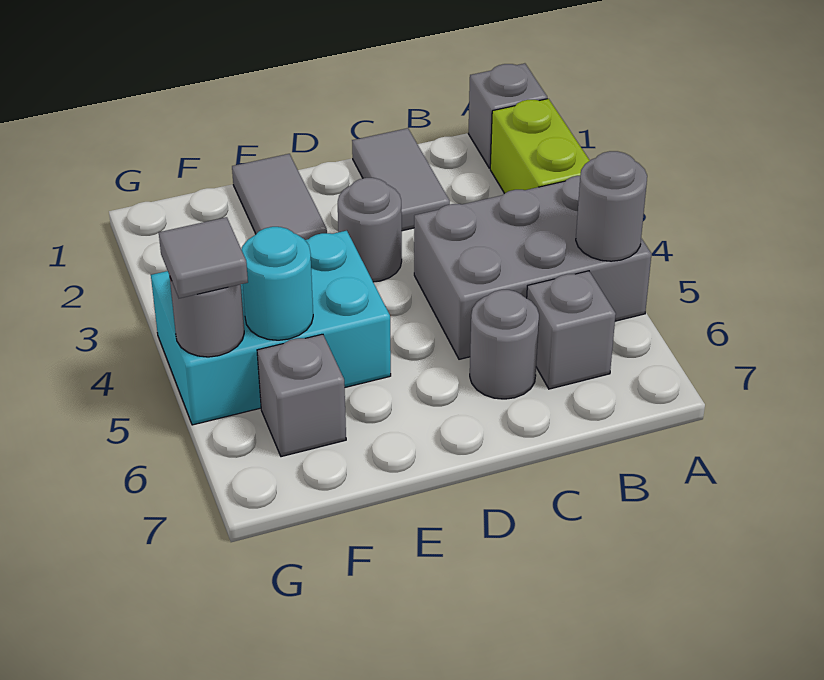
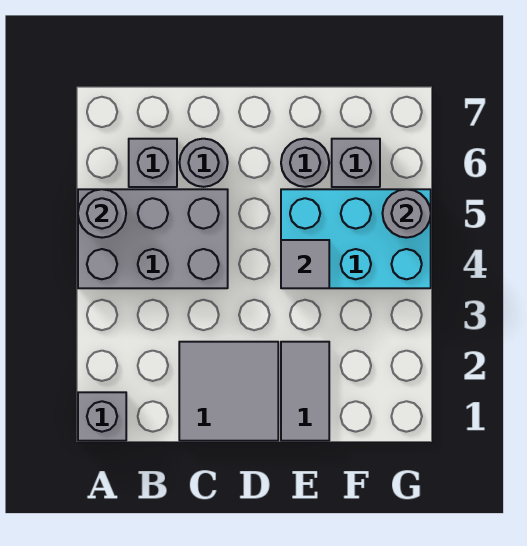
lime brick A2:A3 level 1 -> none
grey tile C1:C2 level 1 -> grey tile C1:D2 level 1
grey round brick D3 level 1 -> grey round brick E6 level 1
cyan round brick F5 level 2 -> none
grey tile G5 level 3 -> grey tile E4 level 2

